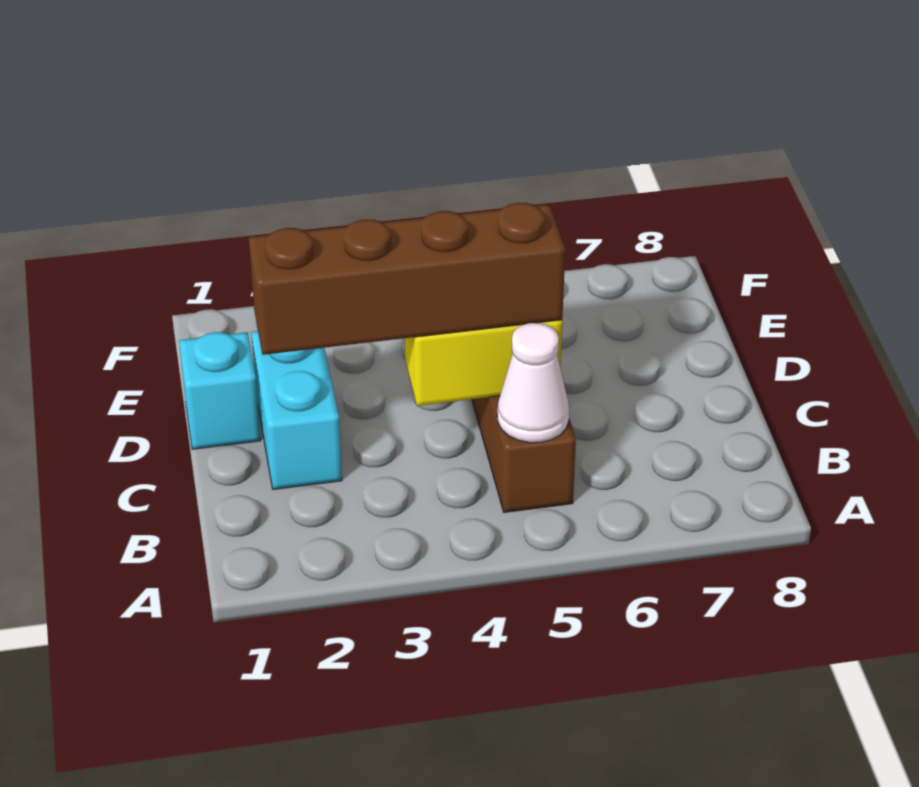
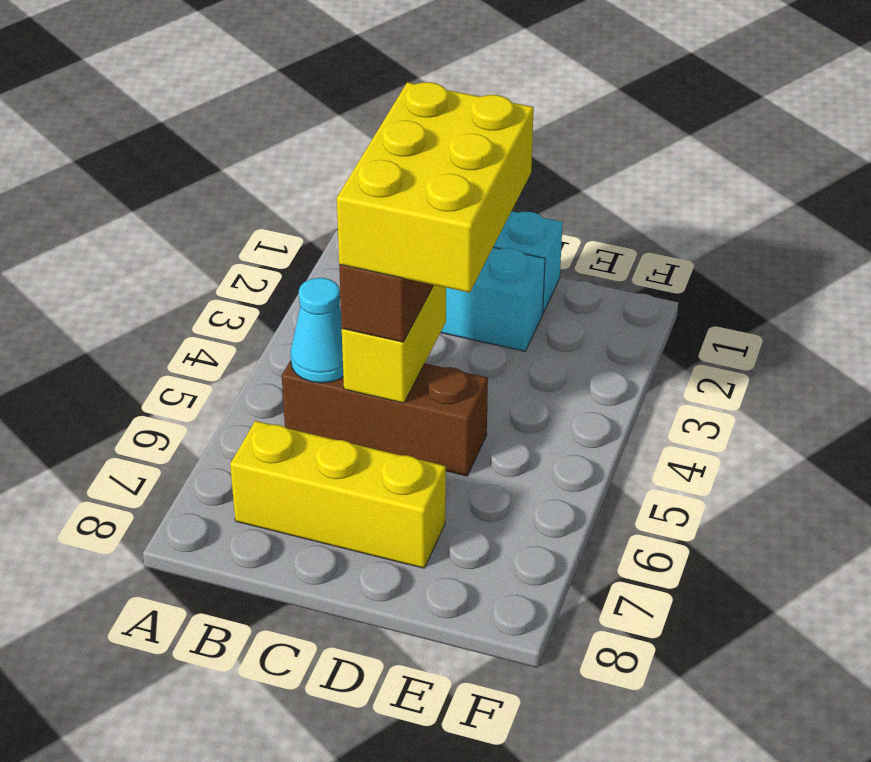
white cone B5 level 2 -> cyan cone B5 level 2
none -> yellow brick B7:D7 level 1
none -> yellow brick C3:D5 level 4

